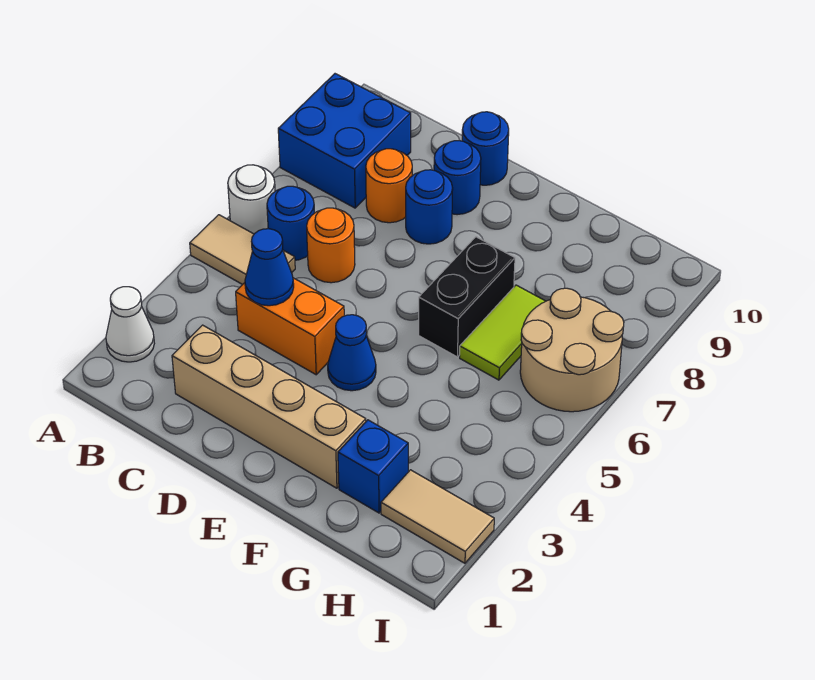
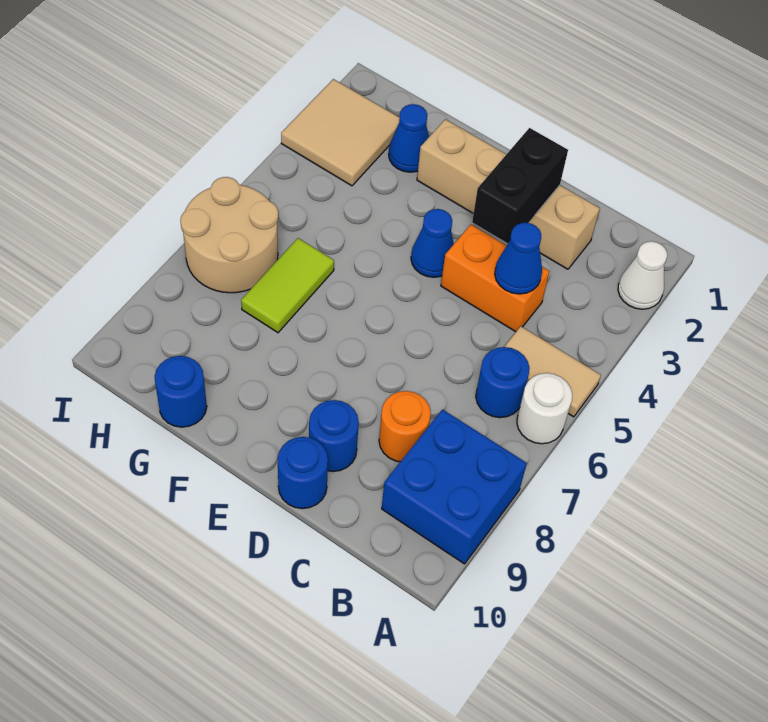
orange round brick C6 level 1 -> none
blue round brick D8 level 1 -> blue round brick G10 level 1
black brick F6:F7 level 1 -> black brick D2:D3 level 2
blue brick G2 level 1 -> blue cone G2 level 1
tan tile H2:I2 level 1 -> tan tile H2:I3 level 1

